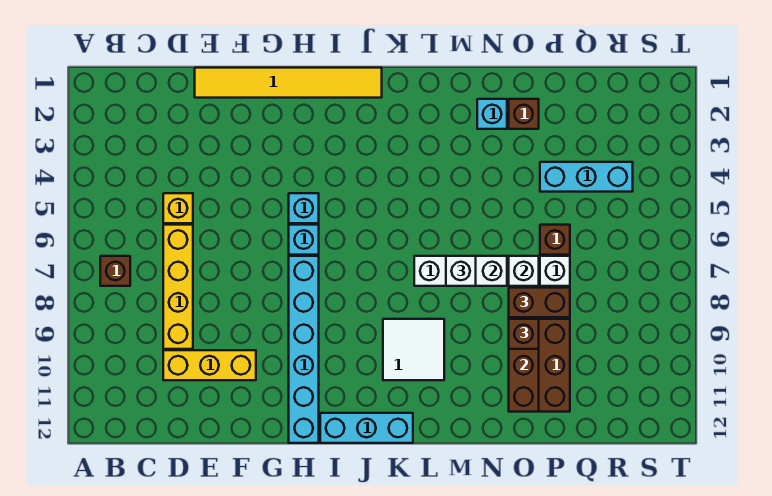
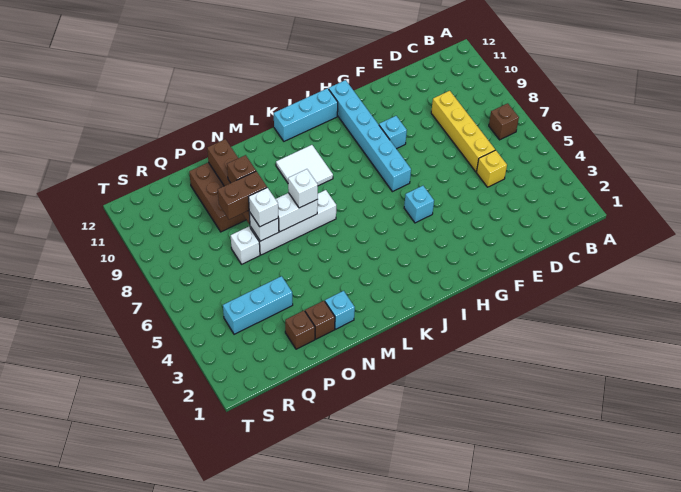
yellow brick D10:F10 level 1 -> none
yellow tile E1:J1 level 1 -> none
cyan brick H6 level 1 -> cyan brick G9 level 1
none -> white brick O7 level 3
brown brick P6 level 1 -> brown brick P2 level 1

